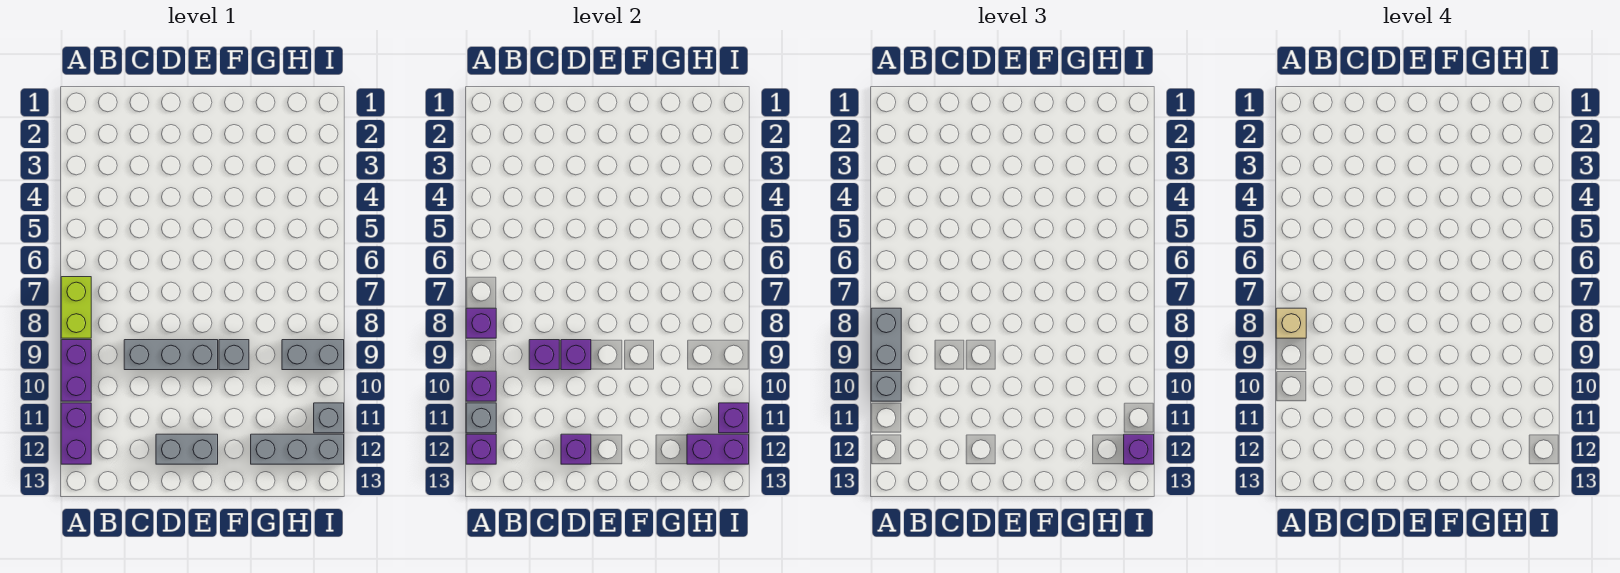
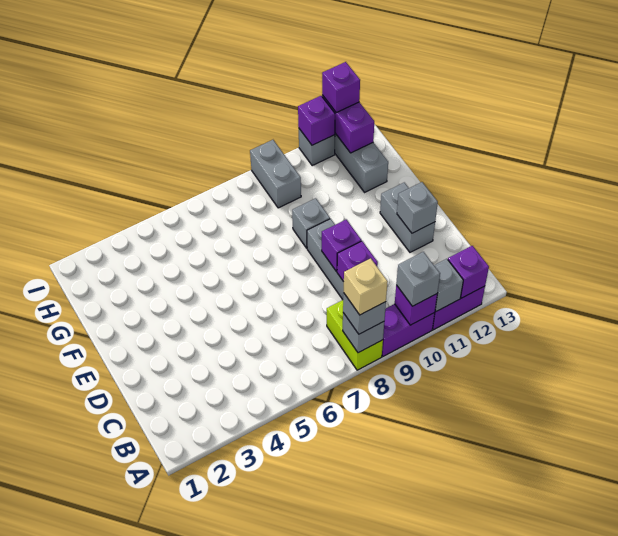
lime brick A7:A8 level 1 -> lime brick A8:B8 level 1
purple brick A8 level 2 -> grey brick A8 level 2
grey brick A8:A9 level 3 -> grey brick A8 level 3
purple brick D12 level 2 -> grey brick D12 level 2

